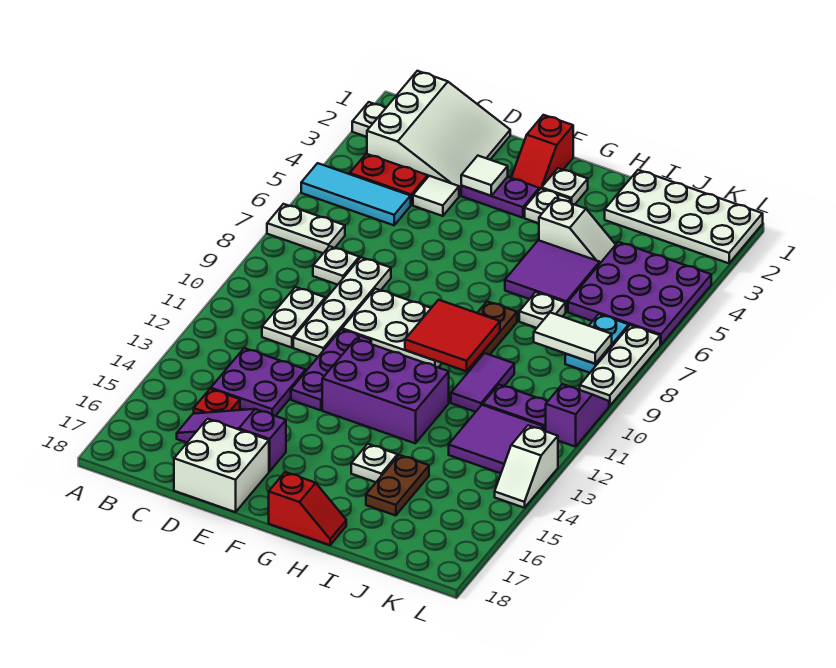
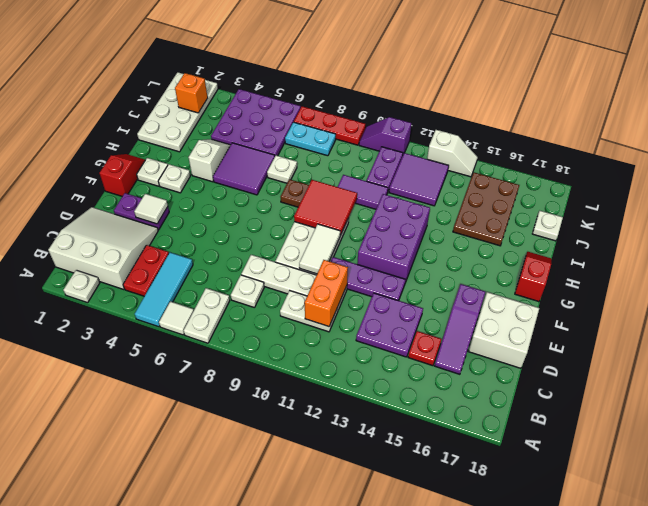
none -> orange brick C11:D11 level 2
white tile D4 level 1 -> white tile A6 level 1
purple plate E3:F3 level 1 -> purple plate E2:E3 level 1
red slope F1:F2 level 1 top 1 -> red slope F1:G1 level 1 top F
white plate H15 level 1 -> white plate J18 level 1
brown plate I15:I16 level 1 -> brown plate I15:K16 level 1
white tile J8:K8 level 2 -> white tile E10:F10 level 2
none -> orange brick K2 level 2
white plate L7:L9 level 1 -> red plate L7:L9 level 1

